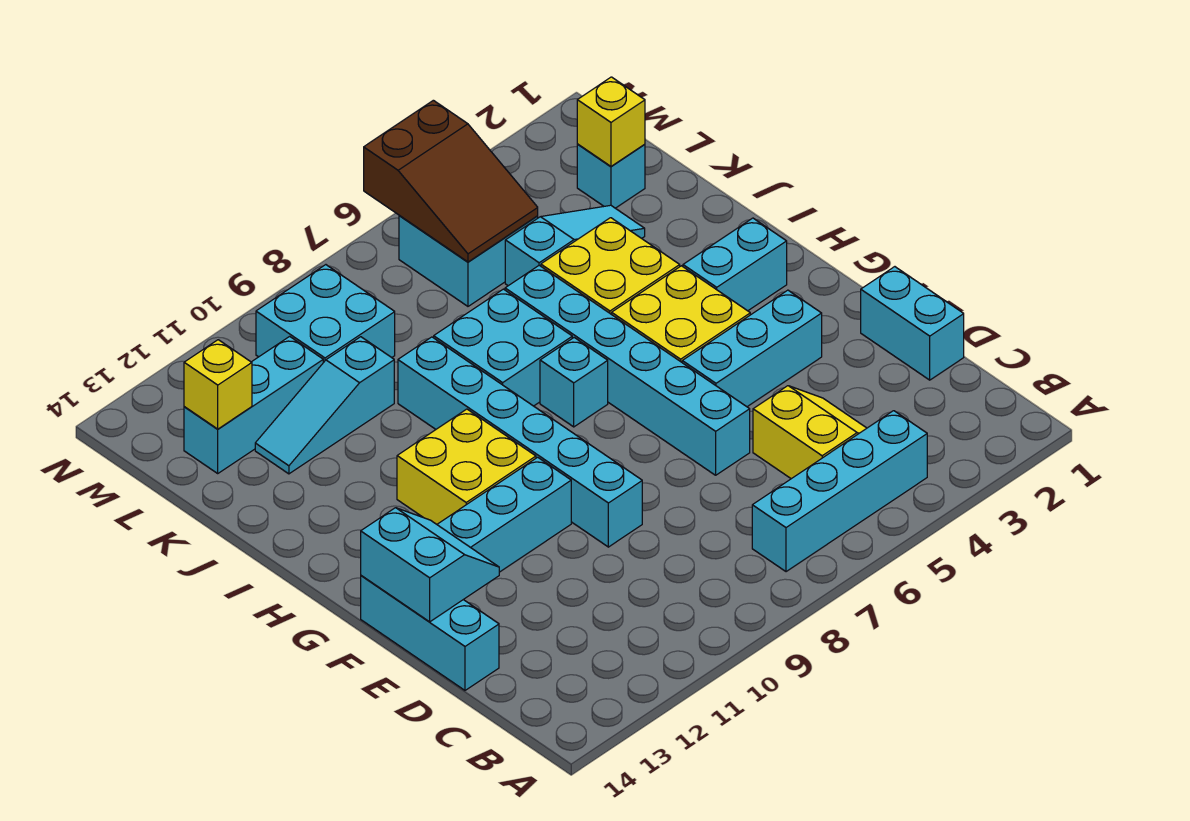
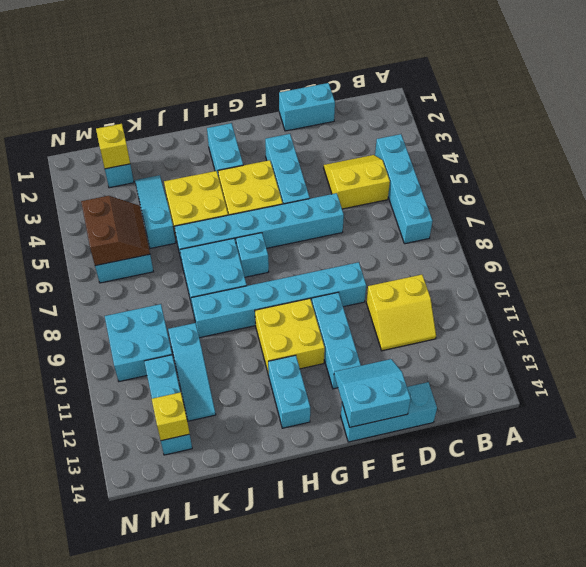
none -> yellow slope C10:D11 level 1 top 10
none -> cyan brick H12:H13 level 1
brown slope L5:N6 level 2 top N -> brown slope L5:M6 level 2 top M

